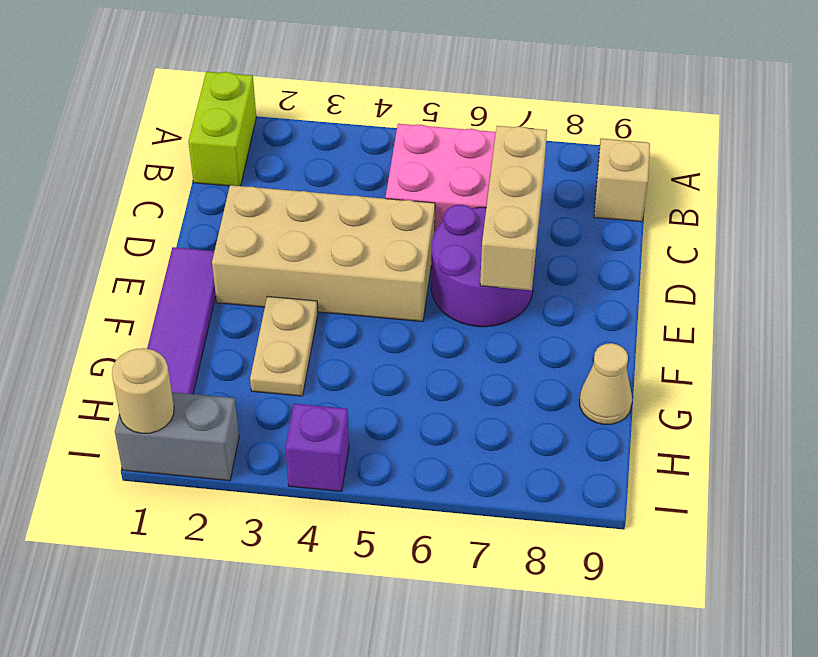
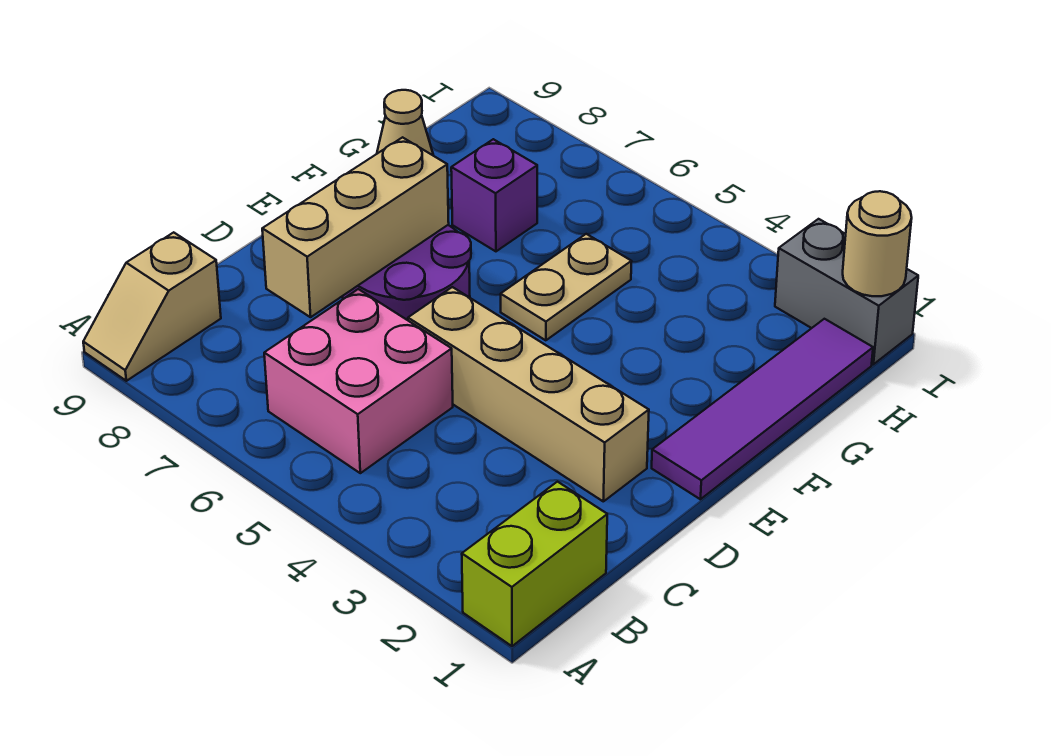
tan brick D2:E5 level 1 -> tan brick D2:D5 level 1
tan plate F3:G3 level 1 -> tan plate F5:G5 level 1
purple brick I4 level 1 -> purple brick G7 level 1

